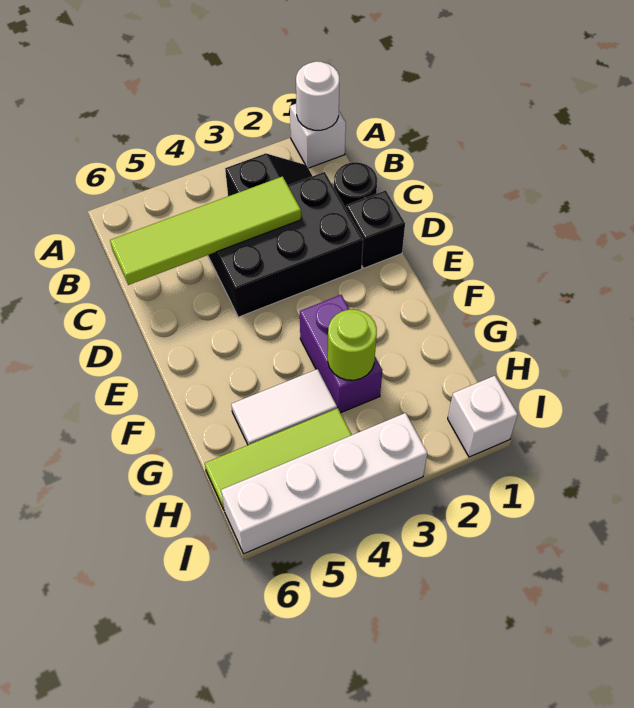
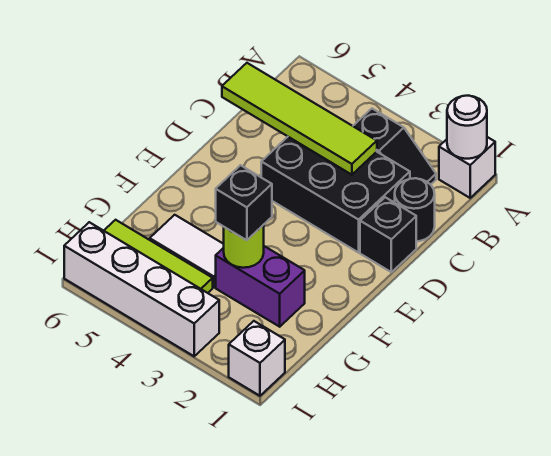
purple brick F3:G3 level 1 -> purple brick G2:G3 level 1
none -> black brick G3 level 3

